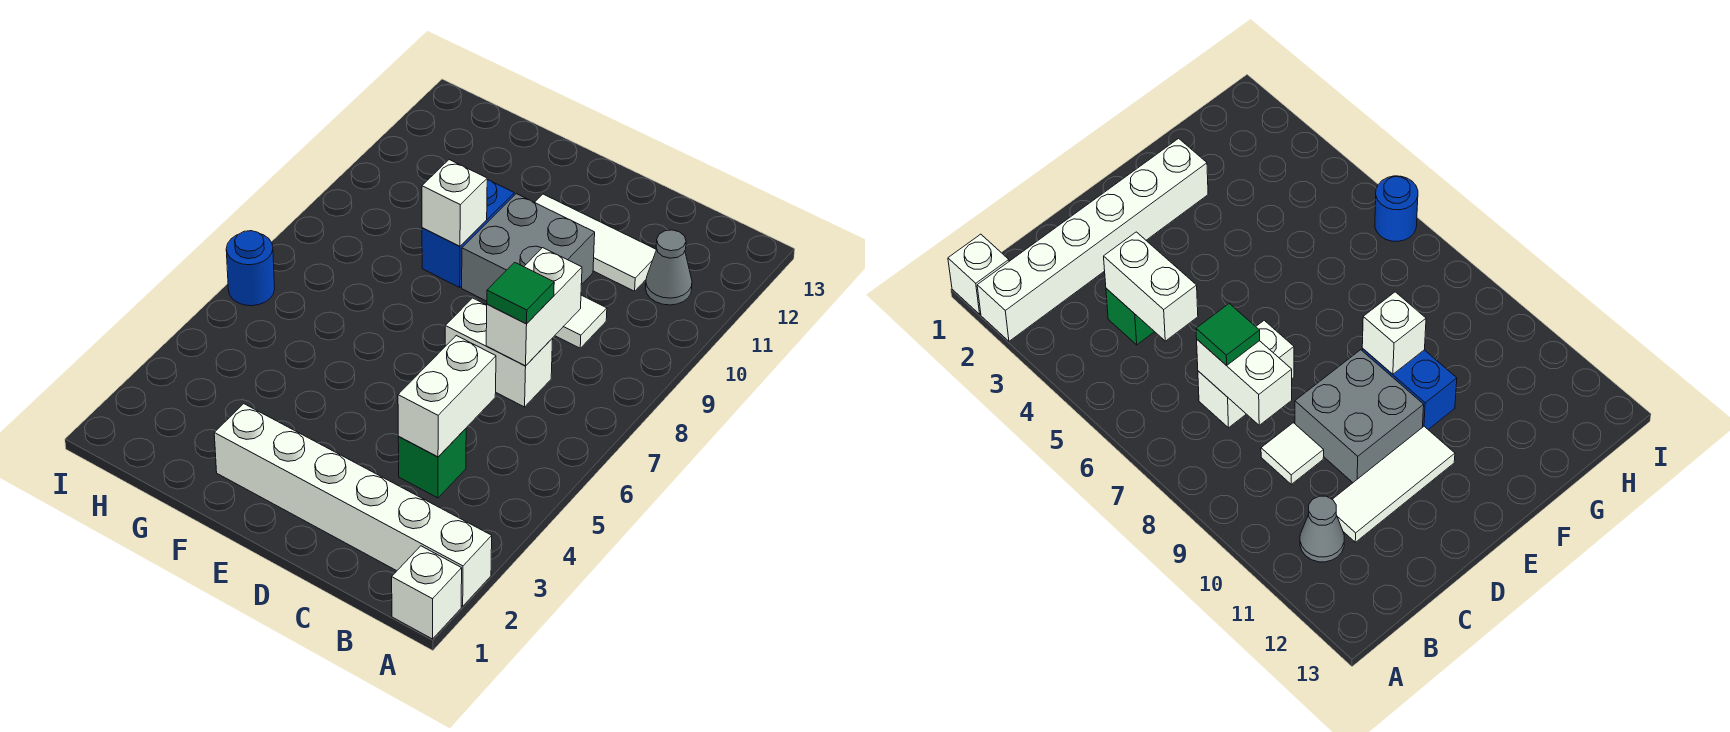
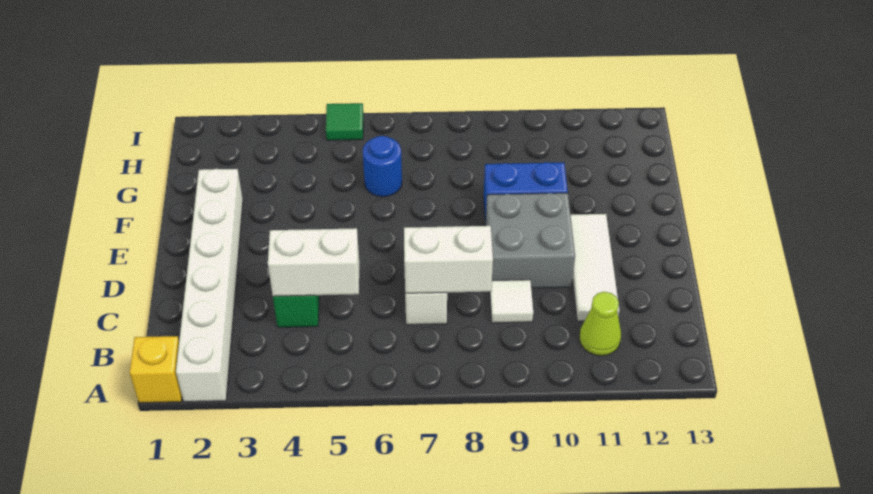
white brick A1 level 1 -> yellow brick A1 level 1
grey cone B11 level 1 -> lime cone B11 level 1
green tile C7 level 3 -> green tile I5 level 1
white brick F9 level 2 -> none
blue round brick I6 level 1 -> blue round brick G6 level 1

